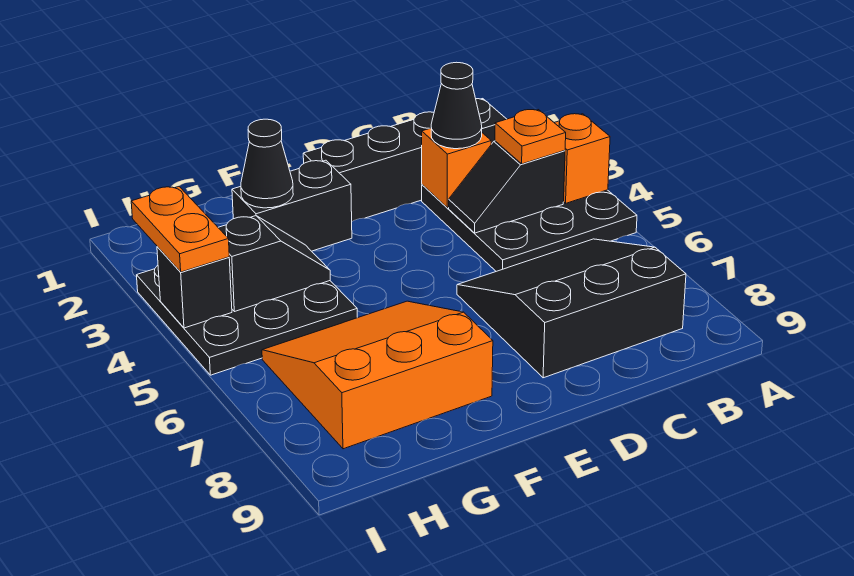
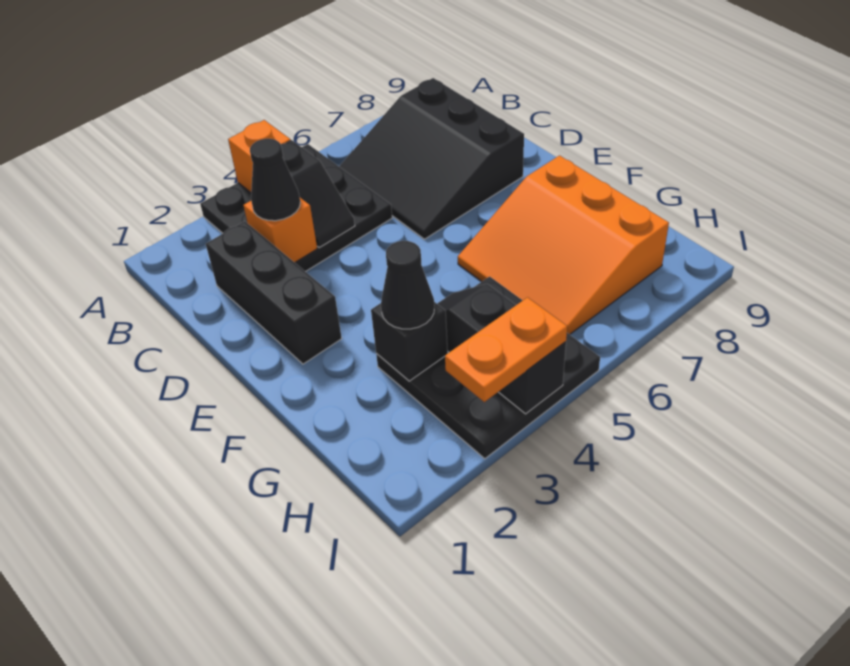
black brick B2:E2 level 1 -> black brick C2:E2 level 1
orange plate B4 level 3 -> none
black brick F3:G3 level 2 -> black brick G3 level 2

